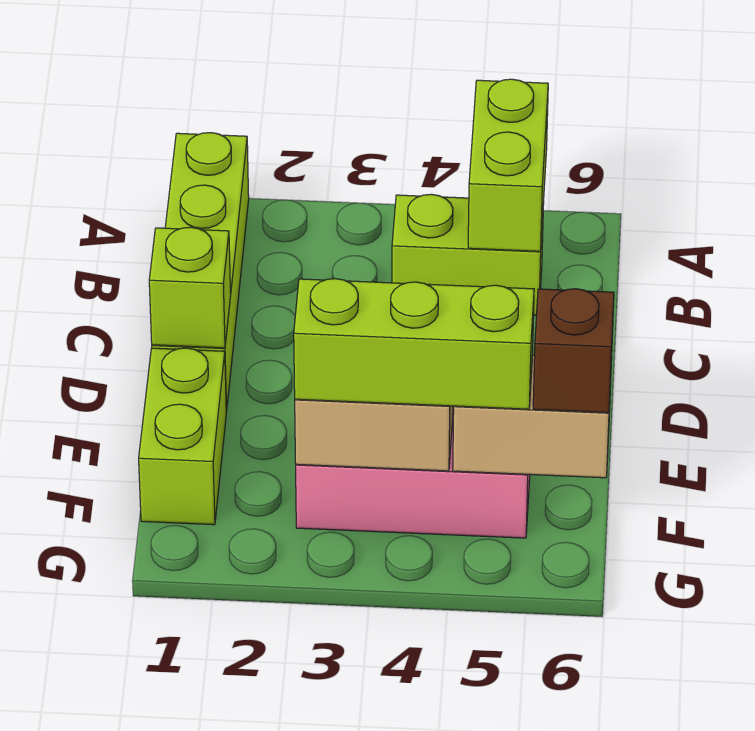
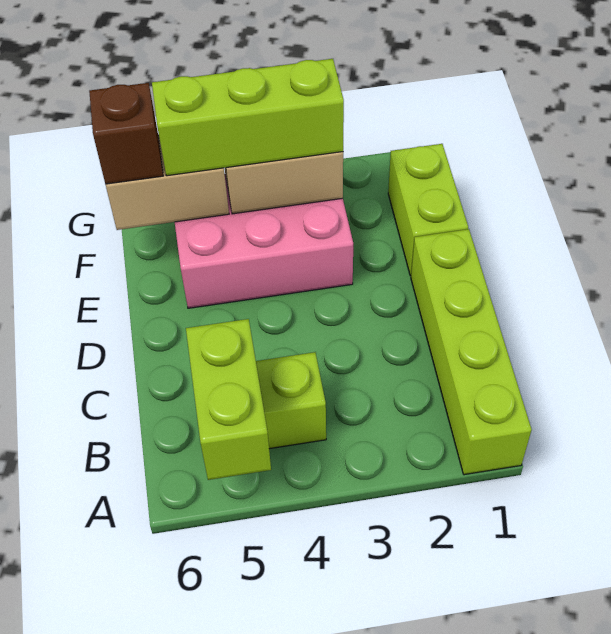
lime brick D1 level 2 -> none

